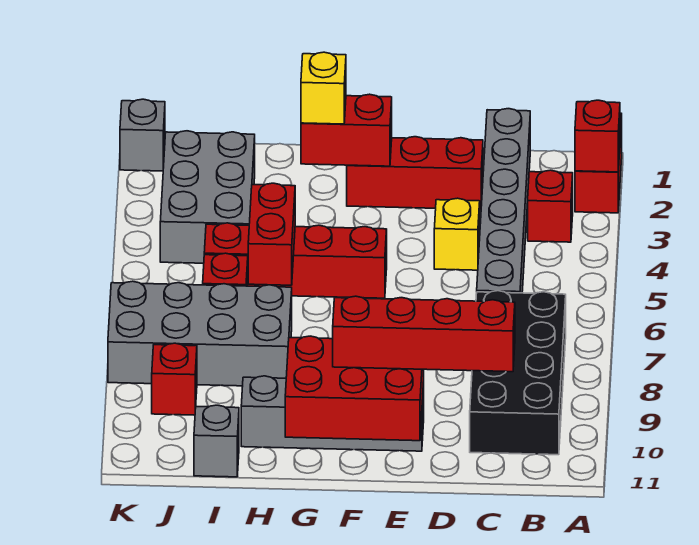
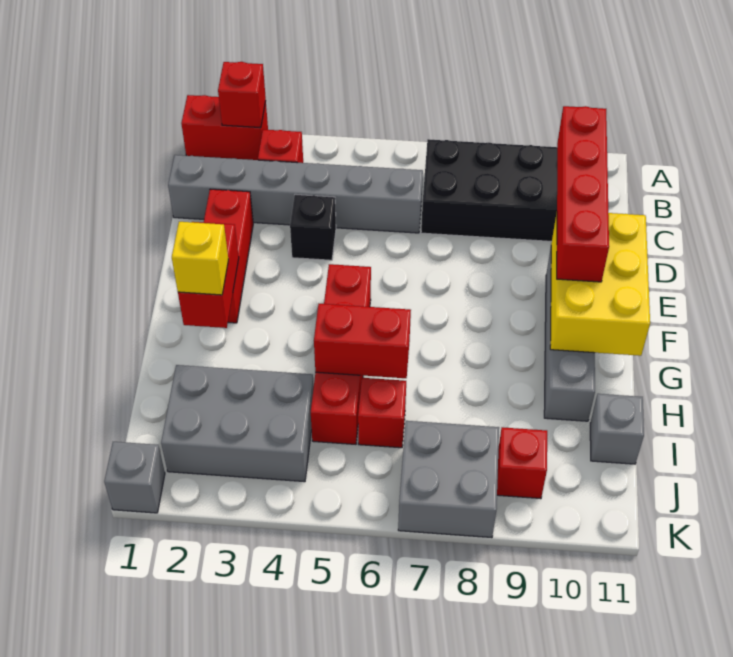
yellow brick D4 level 1 -> black brick D4 level 1
red brick E10:G11 level 2 -> yellow brick E10:G11 level 2
grey brick H7:K8 level 1 -> grey brick J7:K8 level 1

